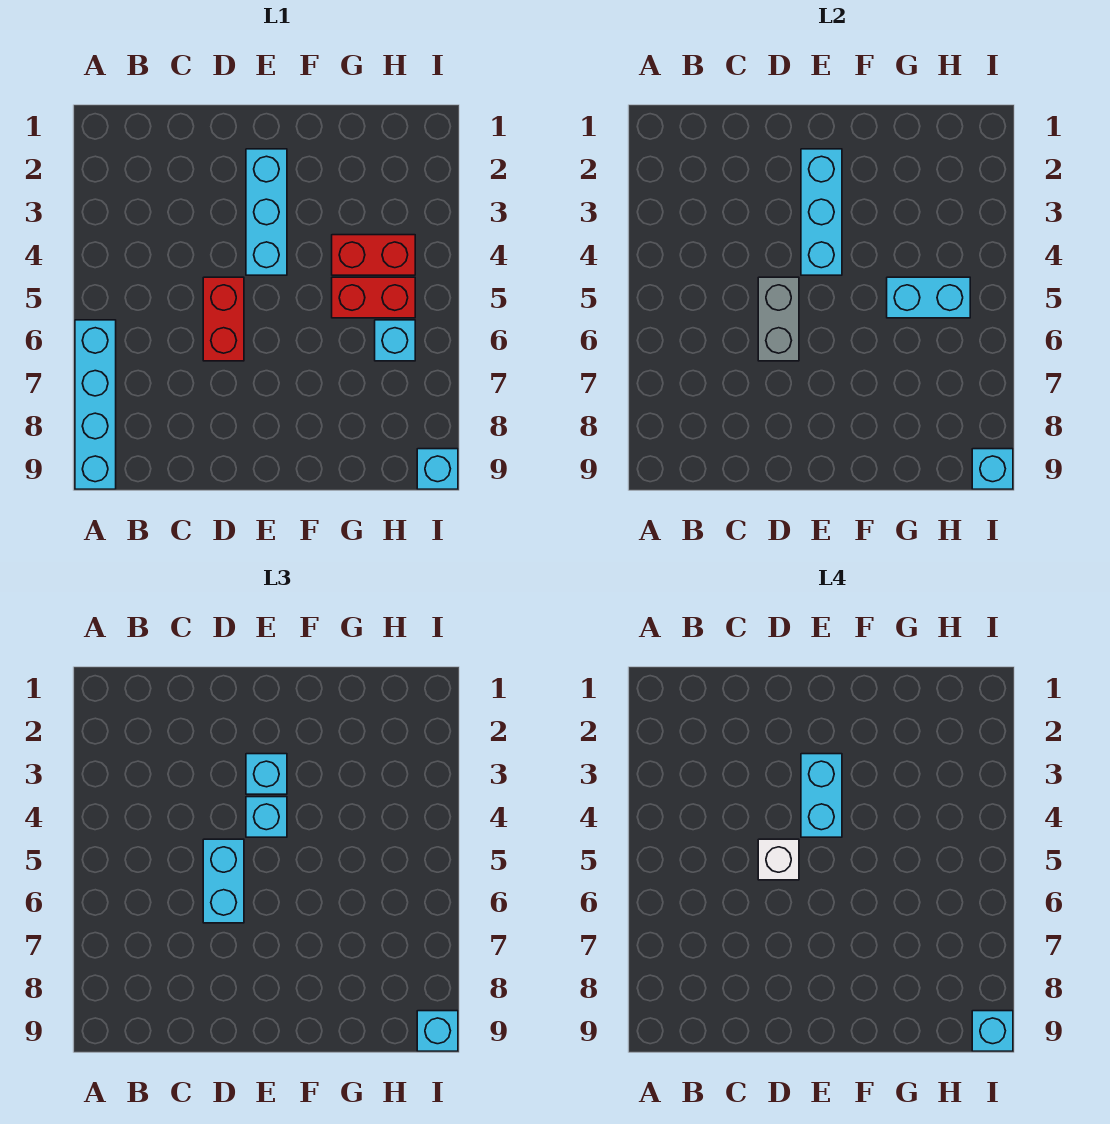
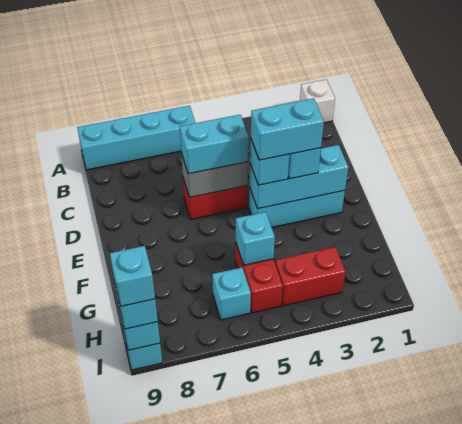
white brick D5 level 4 -> white brick A1 level 1
red brick G4:H4 level 1 -> red brick H3:H4 level 1
cyan brick G5:H5 level 2 -> cyan brick G5 level 2

